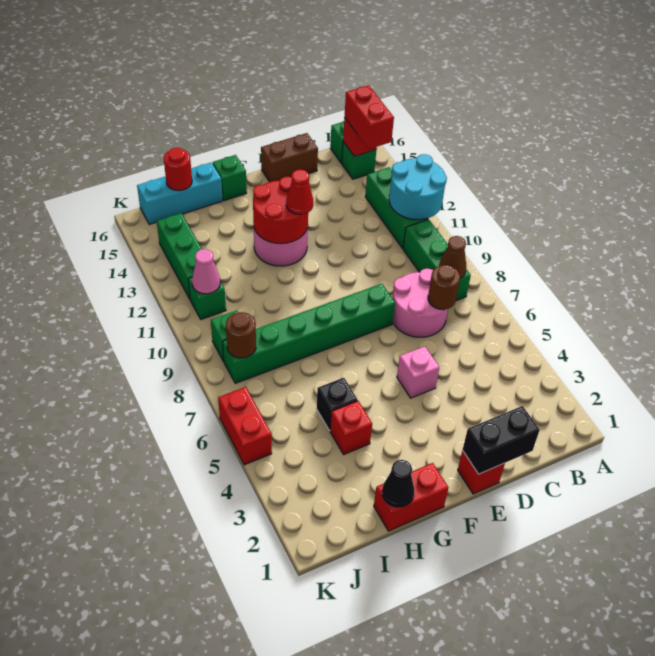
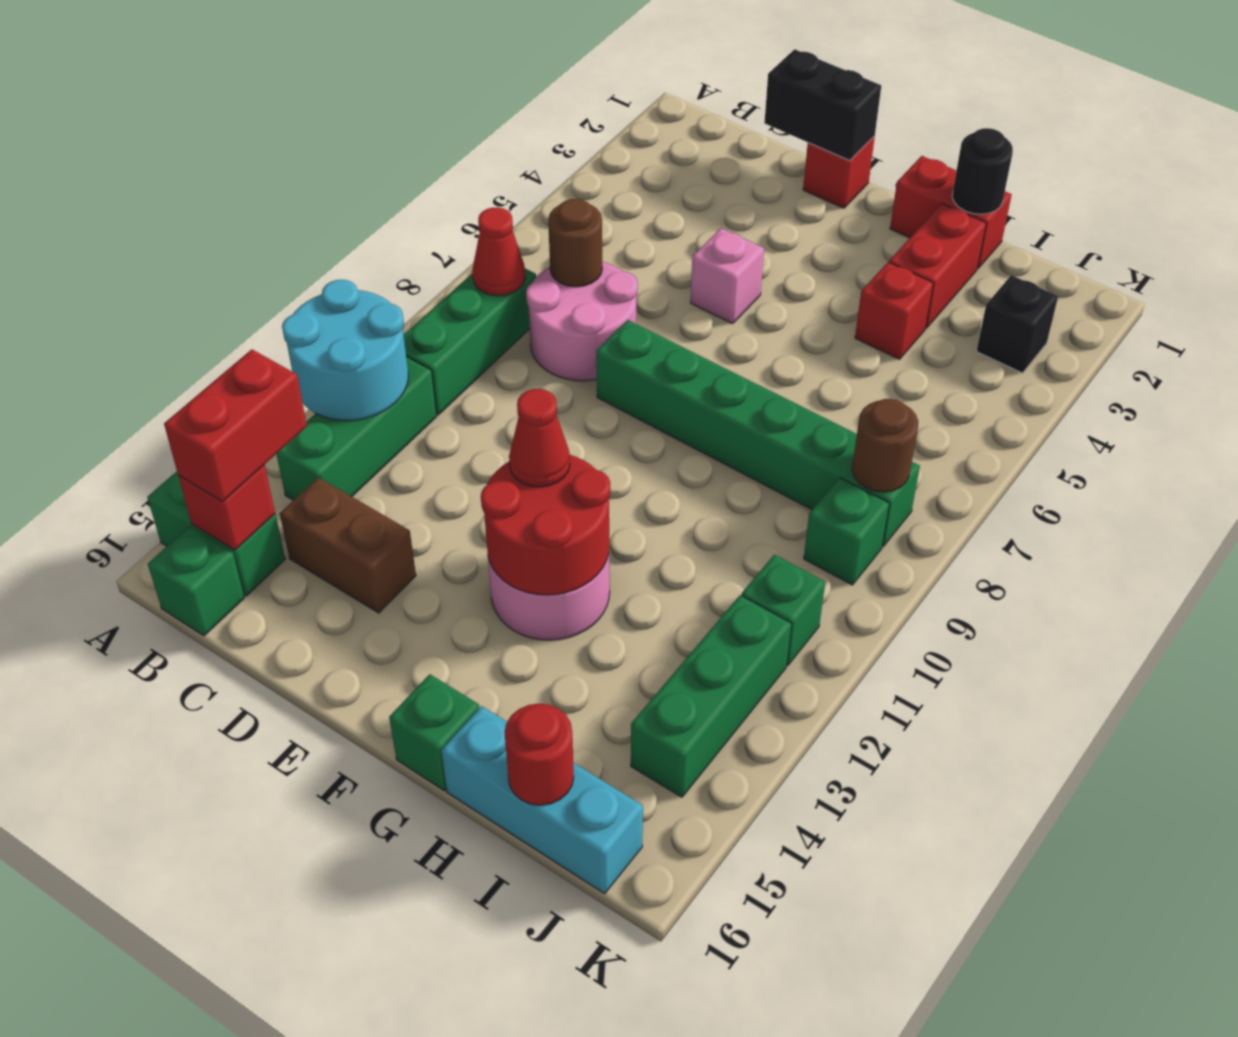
brown cone B8 level 2 -> red cone B8 level 2
green brick B15 level 1 -> green brick A15:B15 level 1
brown brick D16:E16 level 1 -> brown brick C14:D14 level 1
black cone H1 level 2 -> black round brick H1 level 2
black brick H5 level 1 -> black brick J3 level 1
pink cone J11 level 2 -> none
red brick K5:K6 level 1 -> red brick H2:H3 level 1

